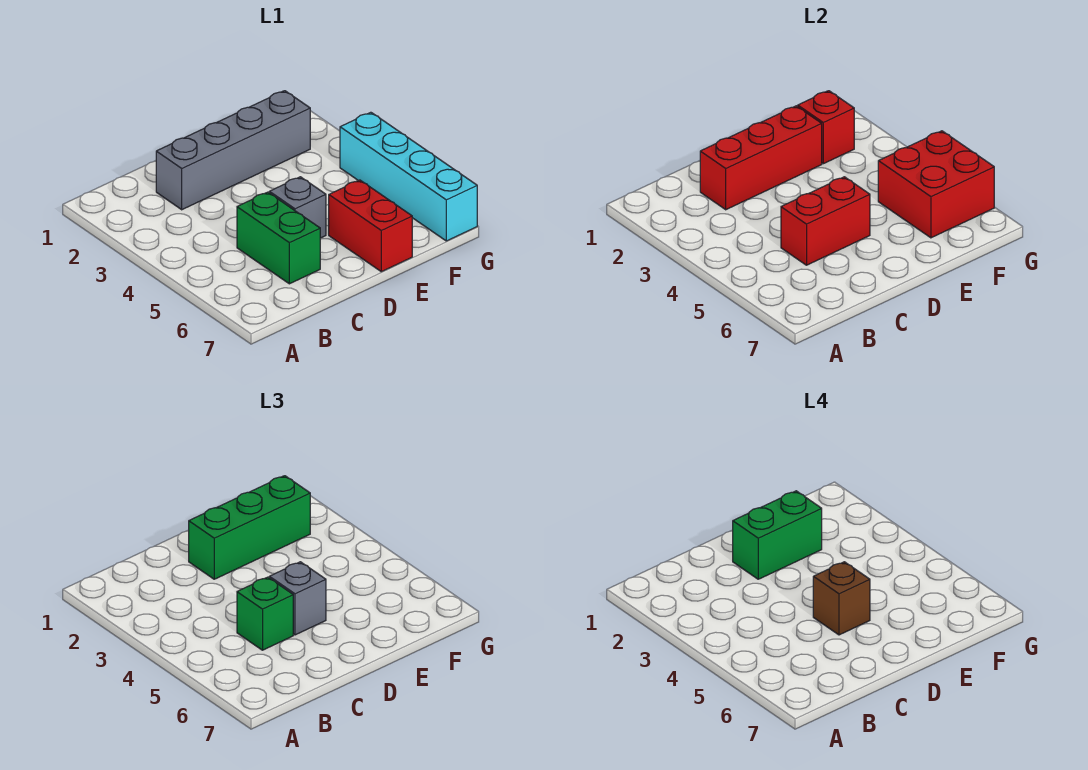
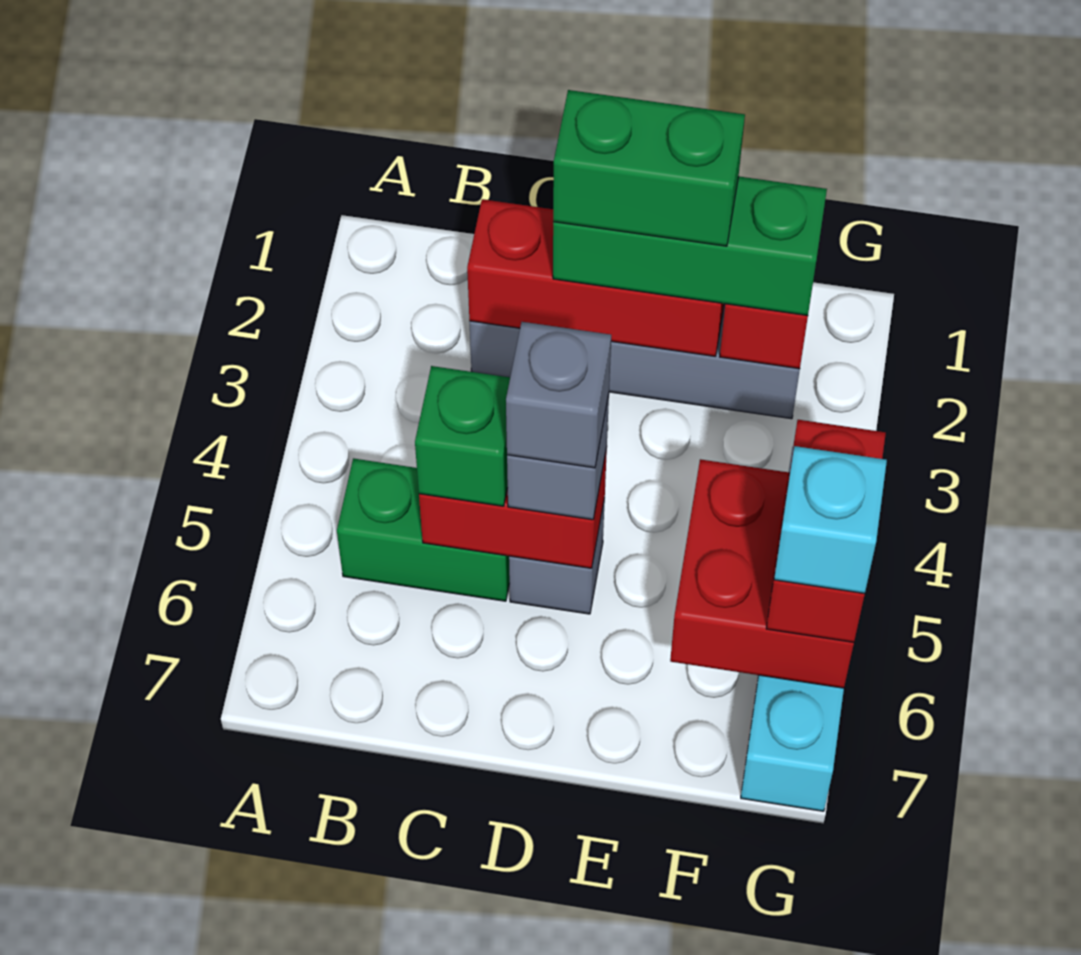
green brick C5:C6 level 1 -> green brick B5:C5 level 1
brown brick D5 level 4 -> grey brick D5 level 4
red brick E6:E7 level 1 -> red brick G5:G6 level 3
none -> cyan brick G6 level 4

